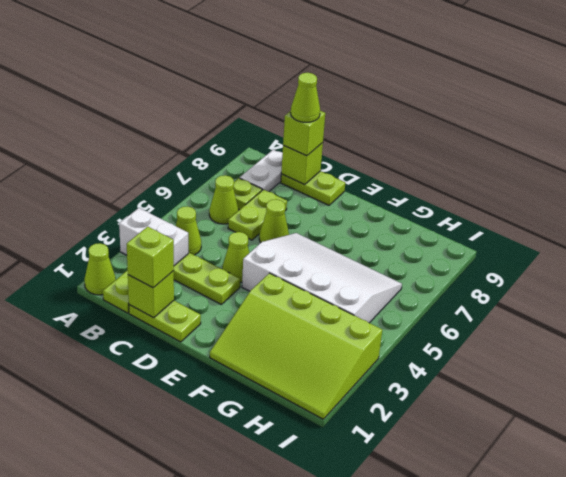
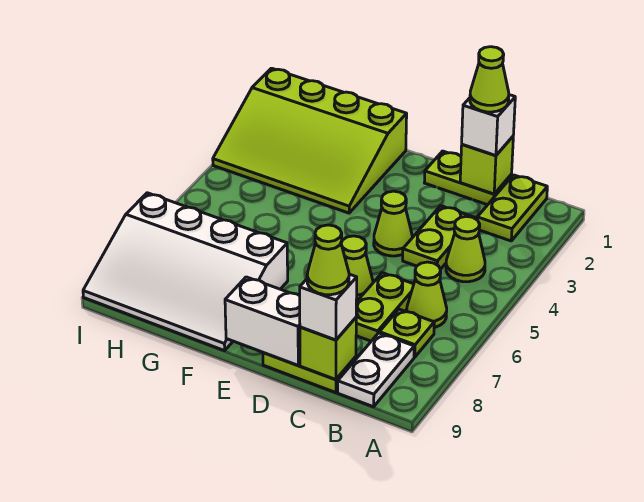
lime cone A1 level 1 -> lime cone C1 level 4
white brick A3:B3 level 1 -> white brick D9:E9 level 2
lime brick C1 level 3 -> white brick C1 level 3
lime plate C3:D3 level 1 -> lime plate C3:C4 level 1
lime brick C9 level 3 -> white brick C9 level 3
white slope E4:H6 level 1 top 4 -> white slope F7:I9 level 1 top 7
lime slope F1:I3 level 1 top 3 -> lime slope F1:I3 level 1 top 1

